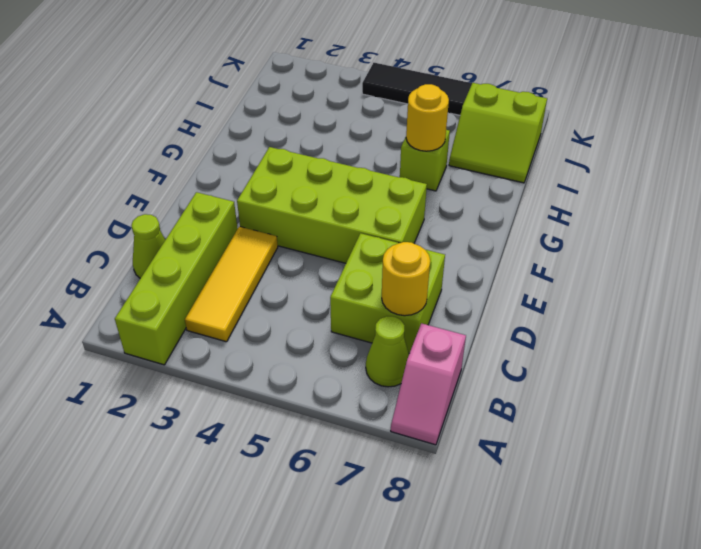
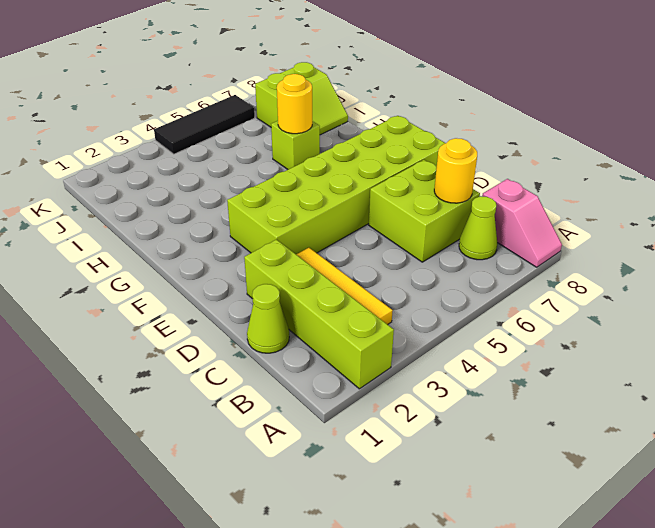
lime brick E3:F6 level 1 -> lime brick E3:F8 level 1

